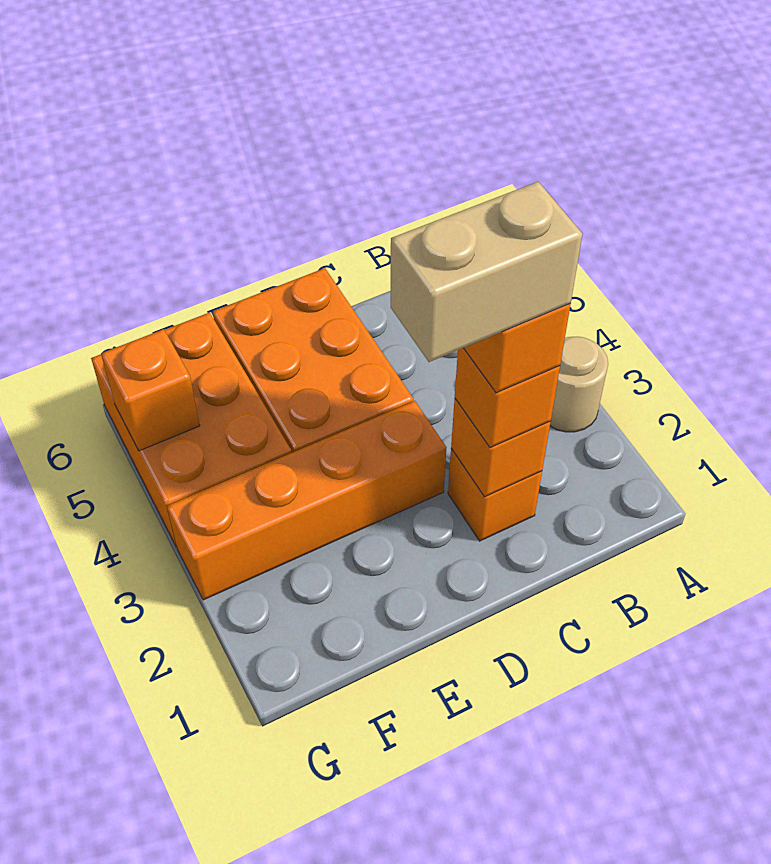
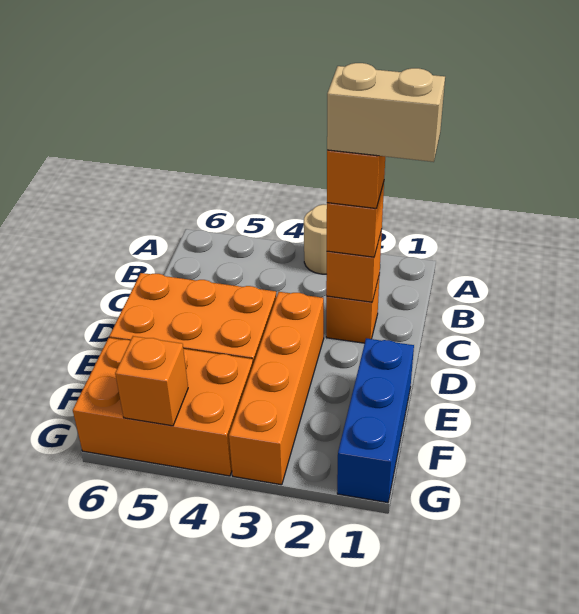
tan brick C2:D2 level 5 -> tan brick C1:C2 level 5
none -> blue brick E1:G1 level 1

